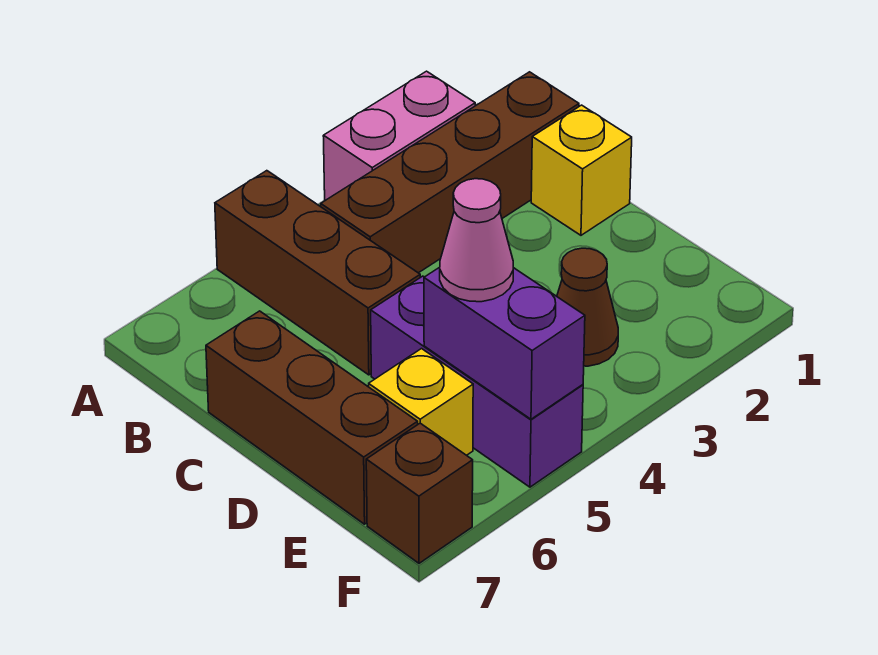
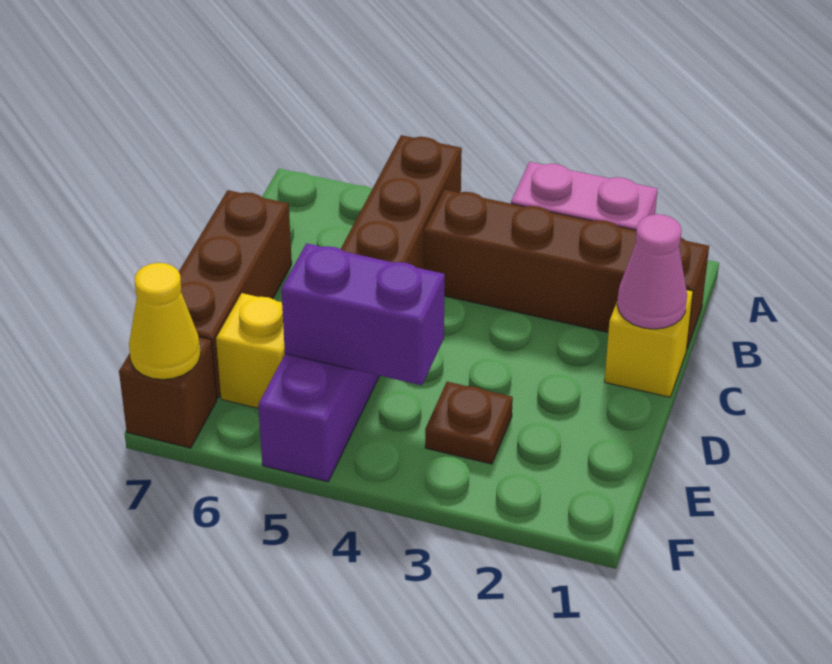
brown cone E3 level 1 -> brown plate E3 level 1
purple brick E5:F5 level 2 -> purple brick E4:E5 level 2
pink cone E5 level 3 -> pink cone C1 level 2
none -> yellow cone F7 level 2

